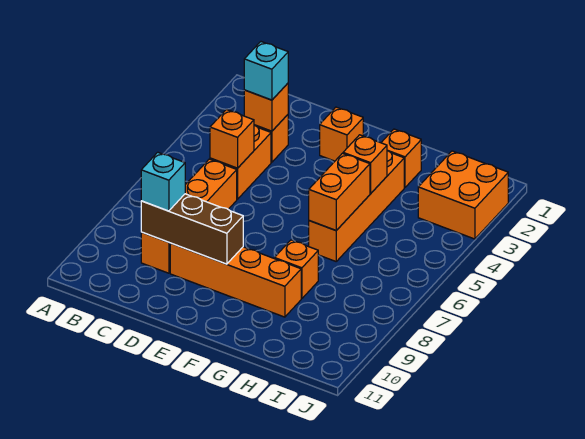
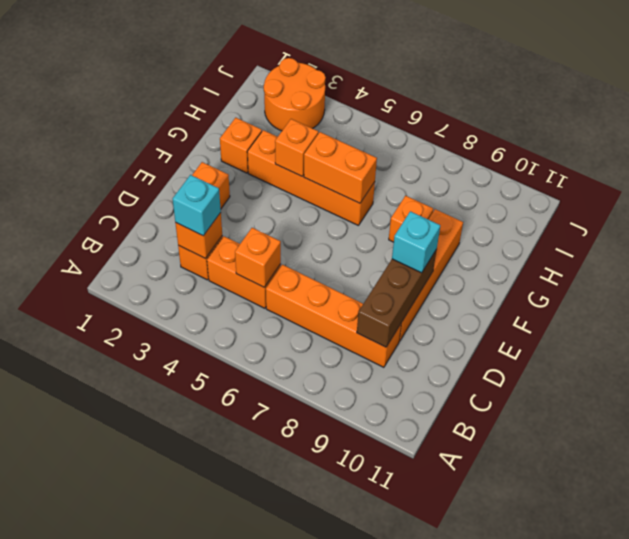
cyan brick C9 level 3 -> cyan brick E9 level 3
orange brick I2:J3 level 1 -> orange round brick I2:J3 level 1

